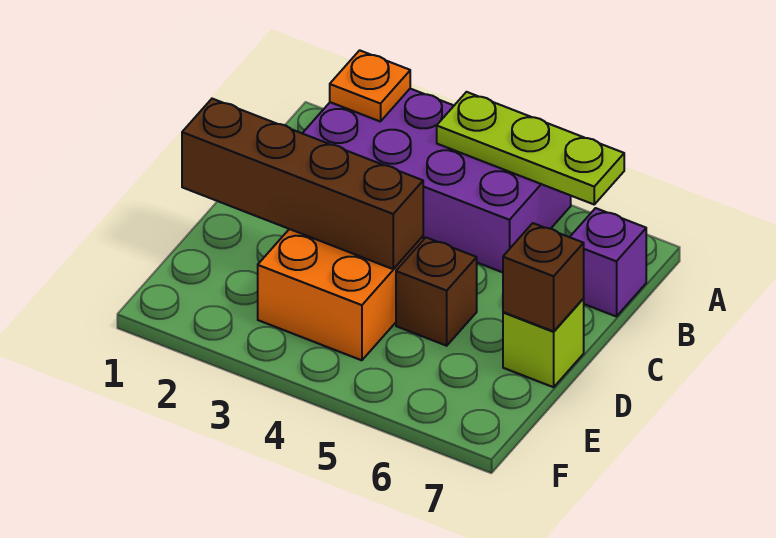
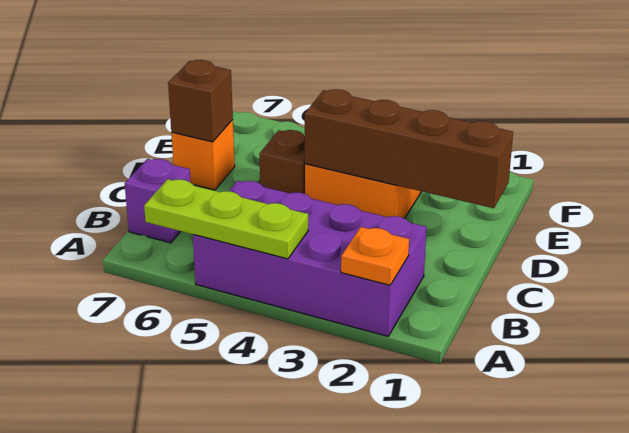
lime brick D7 level 1 -> orange brick D7 level 1

